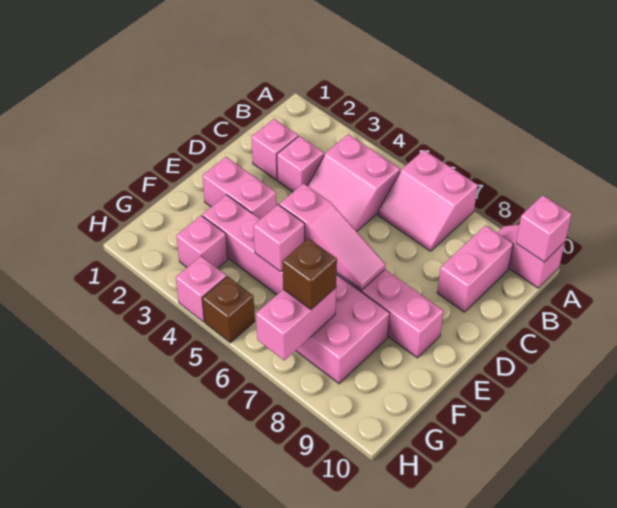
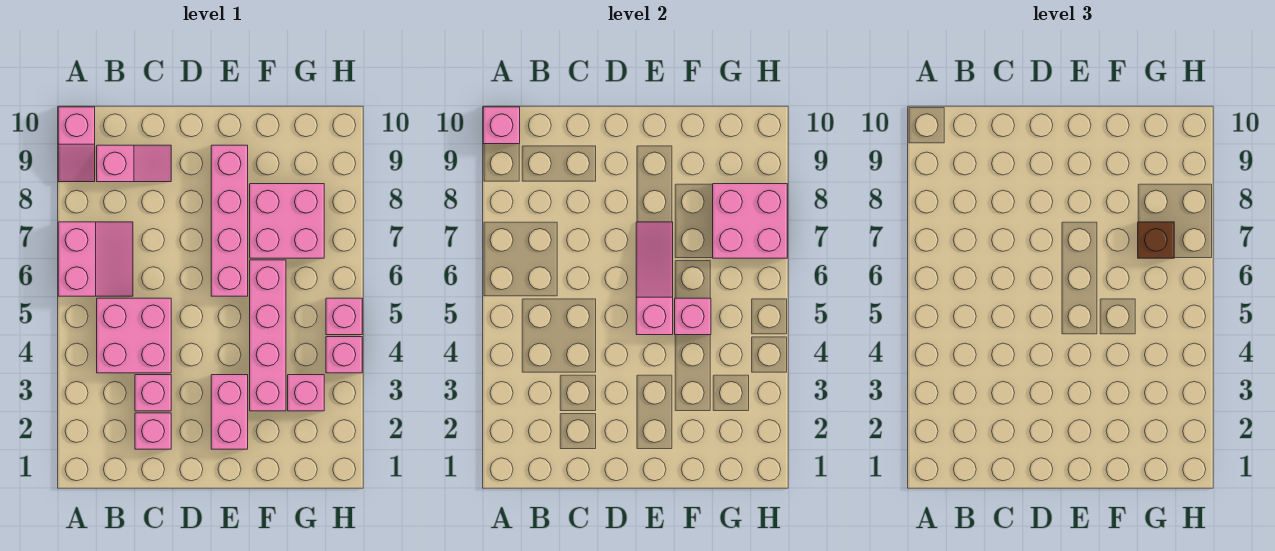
pink slope B4:C5 level 1 top B -> pink brick B4:C5 level 1
pink brick B9:C9 level 1 -> pink slope B9:C9 level 1 top B
pink brick G7:H7 level 2 -> pink brick G7:H8 level 2
brown brick H5 level 1 -> pink brick H5 level 1

